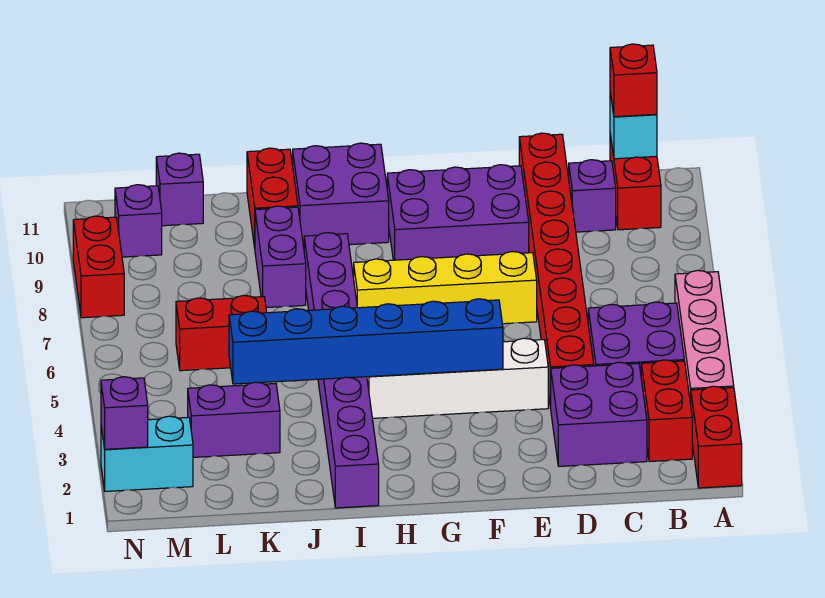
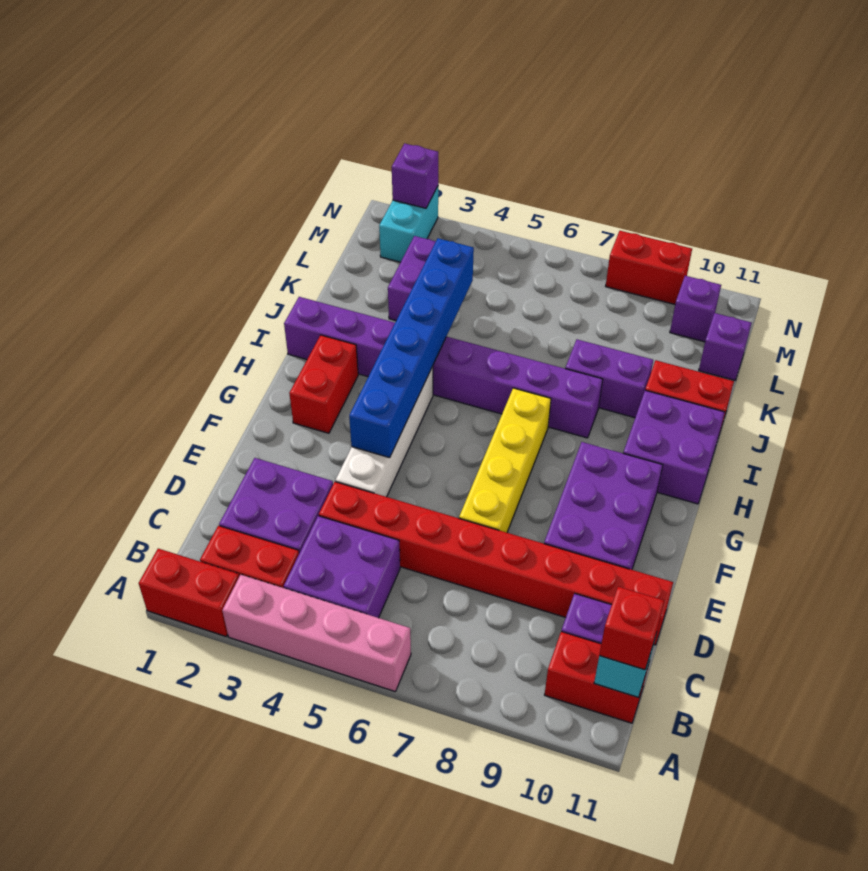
red brick K6:L6 level 1 -> red brick G2:H2 level 1

